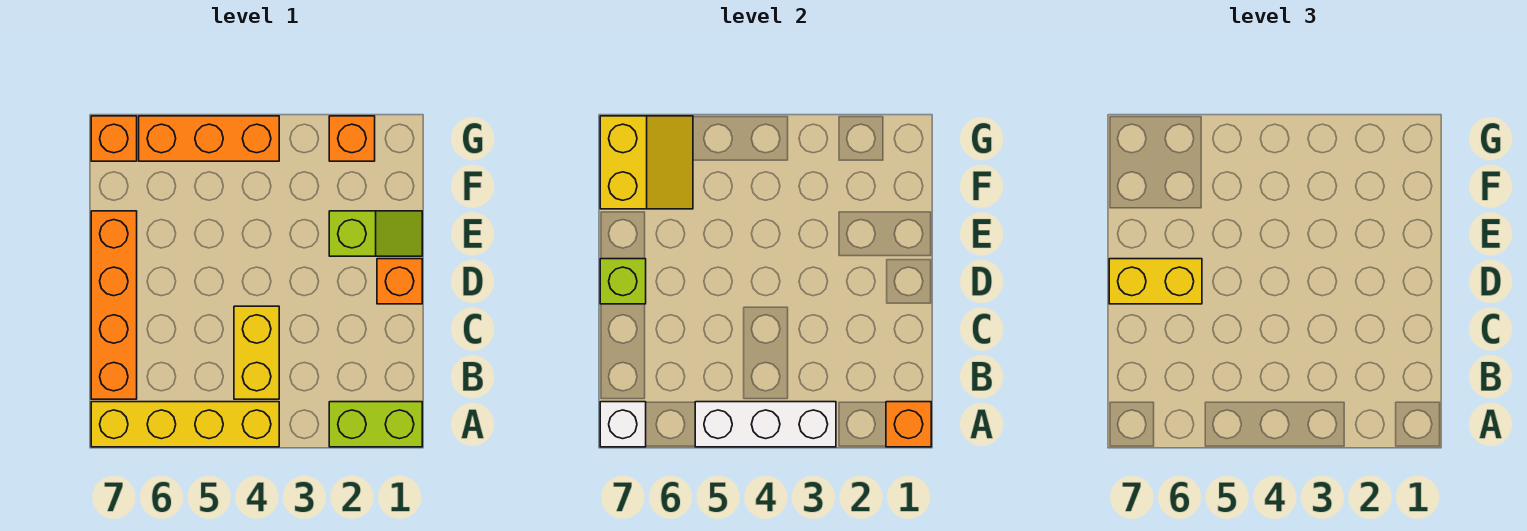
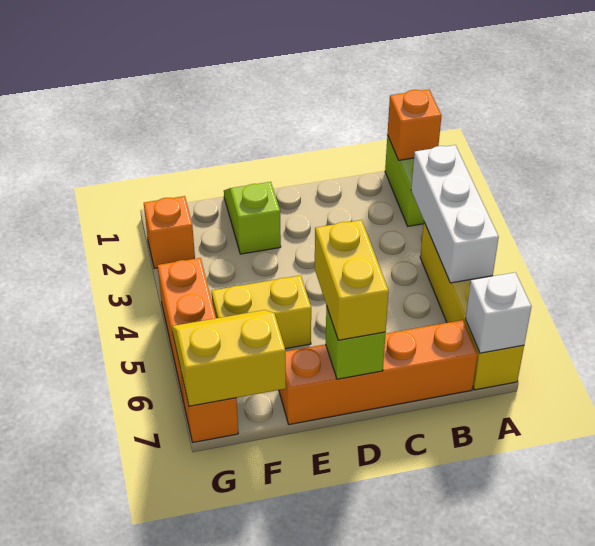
yellow brick B4:C4 level 1 -> yellow brick E5:F5 level 1
orange brick D1 level 1 -> none

